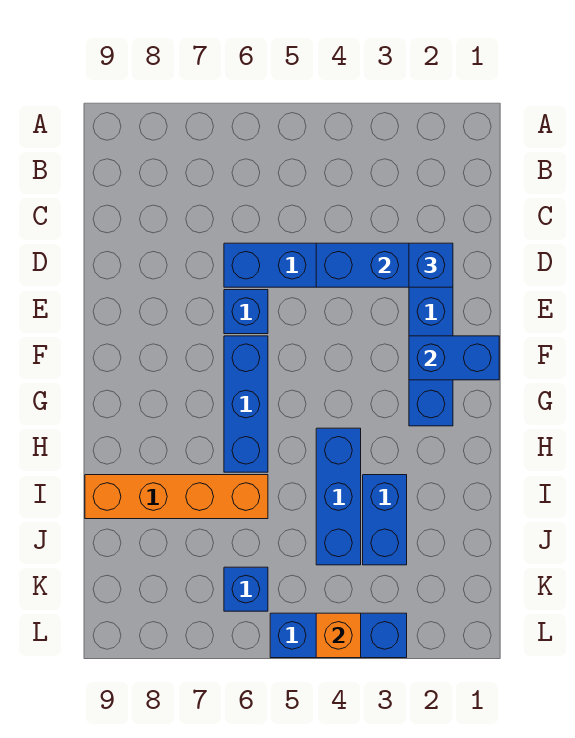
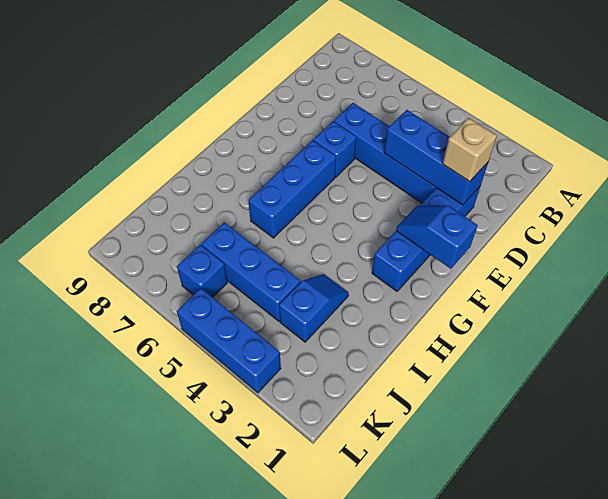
blue brick D2 level 3 -> tan brick D2 level 3
blue brick F1:F2 level 2 -> blue slope F1:F2 level 2 top 1
blue brick H4:J4 level 1 -> blue brick J4:J6 level 1
blue brick I3:J3 level 1 -> blue slope I3:J3 level 1 top J
orange brick I6:I9 level 1 -> none
orange brick L4 level 2 -> none

